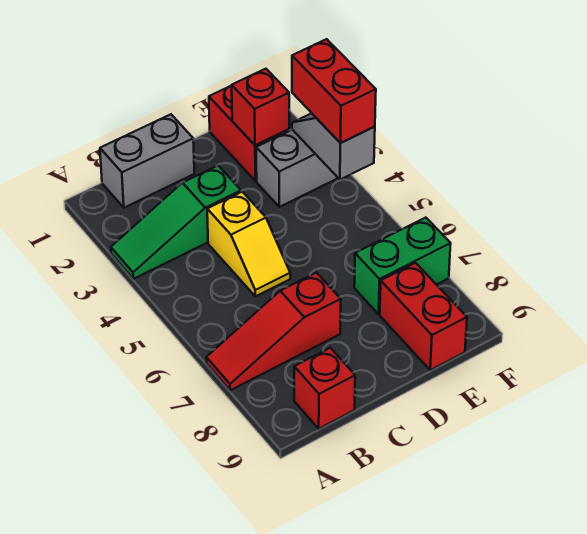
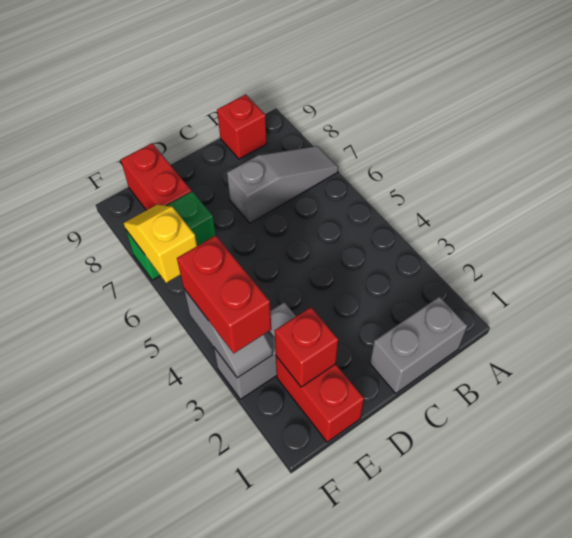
green slope A3:C3 level 1 top C -> none
red slope A7:C7 level 1 top C -> grey slope A7:C7 level 1 top C
yellow slope C4:C5 level 1 top 4 -> yellow slope F6:F7 level 2 top 6

